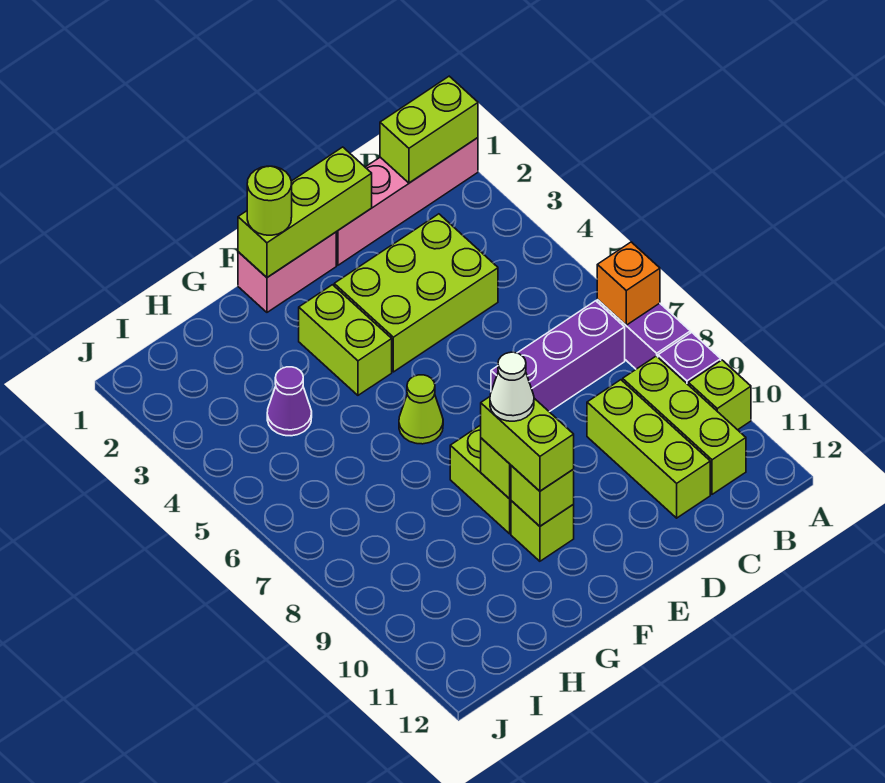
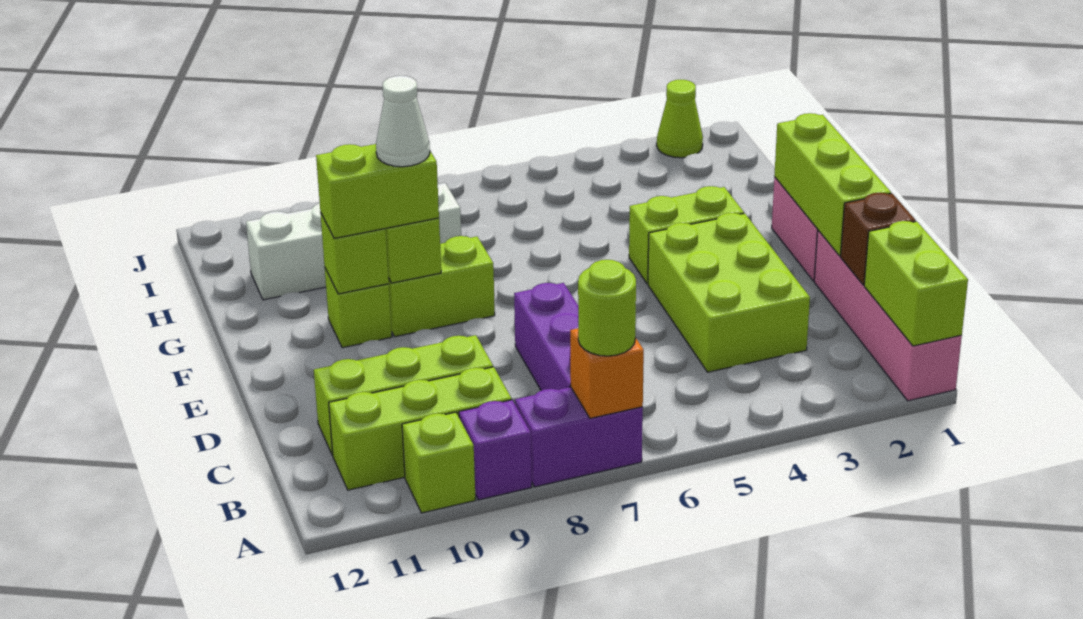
none -> brown brick C1 level 2
lime round brick F1 level 3 -> lime round brick A7 level 3
lime cone F6 level 1 -> lime cone J2 level 1
purple cone H4 level 1 -> none
none -> white brick H8:H11 level 1

